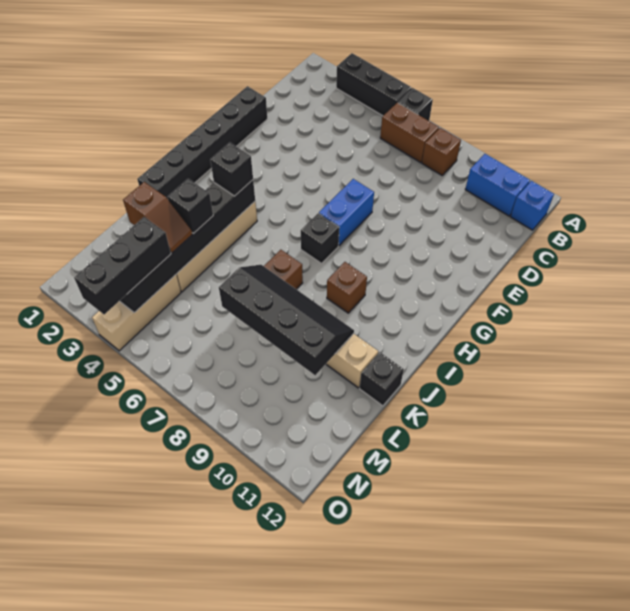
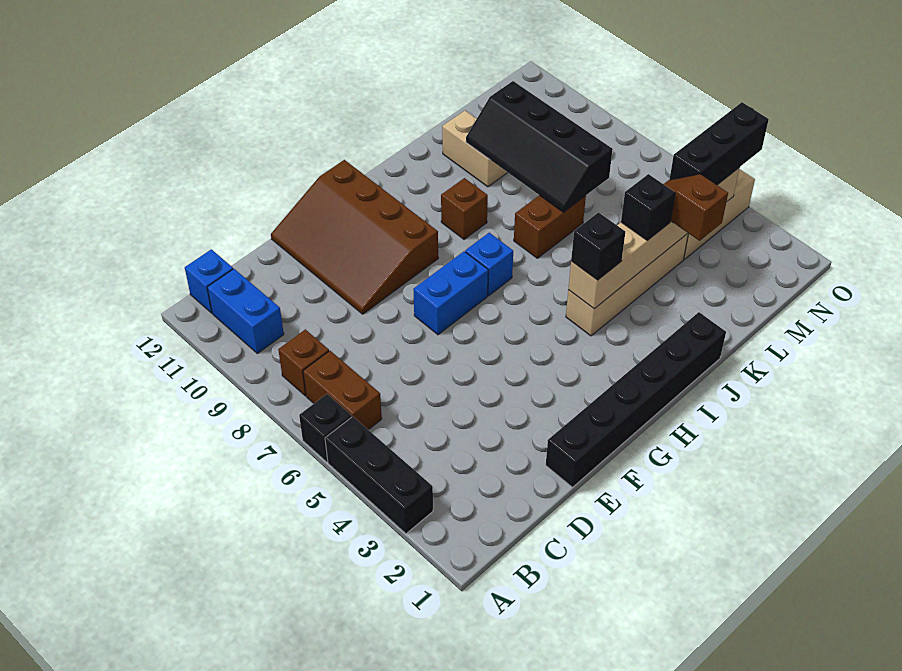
none -> brown slope E9:G12 level 1 top G
black brick H7 level 1 -> blue brick H7 level 1
black brick I4:N4 level 2 -> tan brick I4:N4 level 2
black brick K12 level 1 -> none

